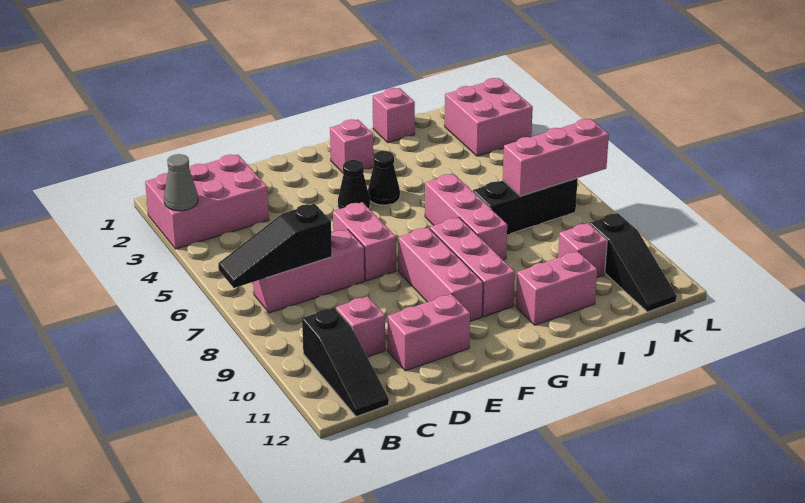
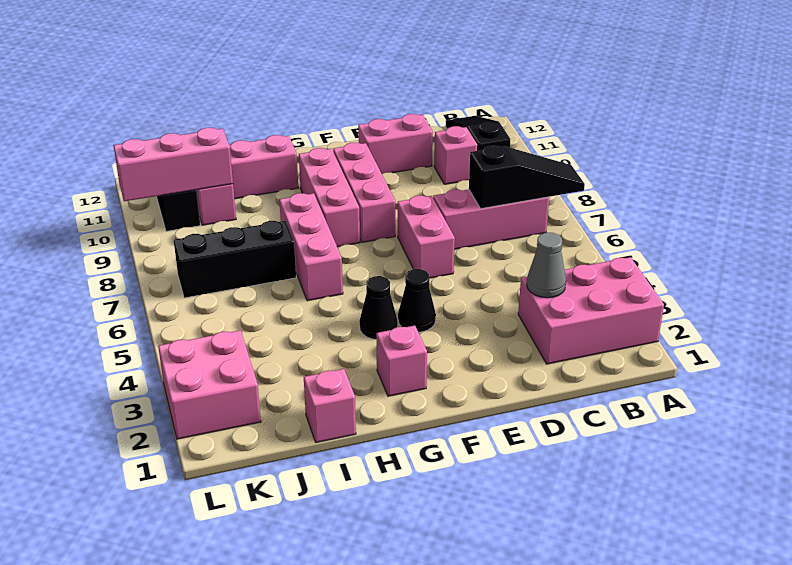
grey cone A3 level 2 -> grey cone C3 level 2
pink brick J7:L7 level 2 -> pink brick J10:L10 level 2

